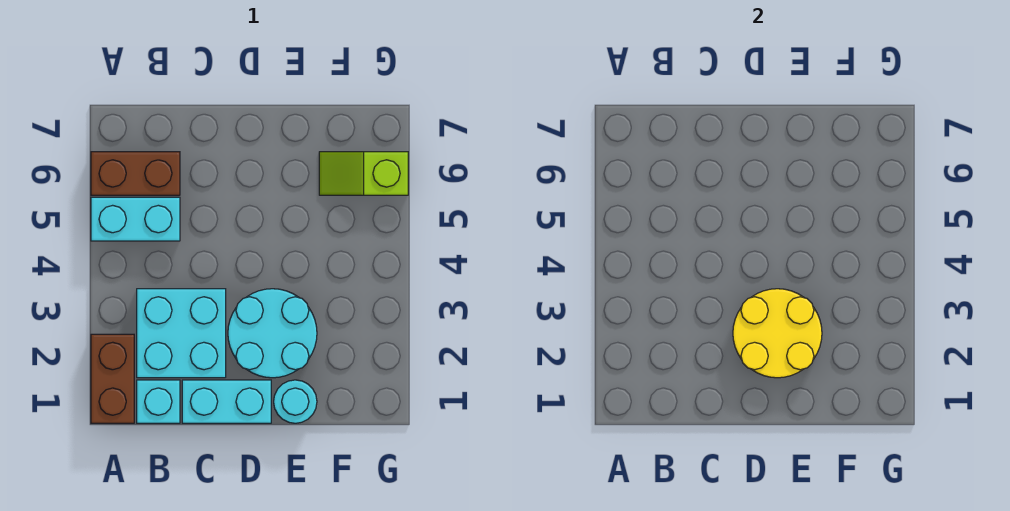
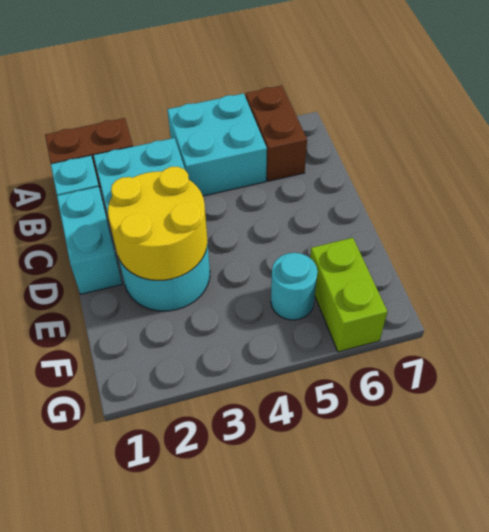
cyan brick A5:B5 level 1 -> cyan brick A4:B5 level 1
cyan round brick E1 level 1 -> cyan round brick F5 level 1
lime slope F6:G6 level 1 top G -> lime brick F6:G6 level 1

